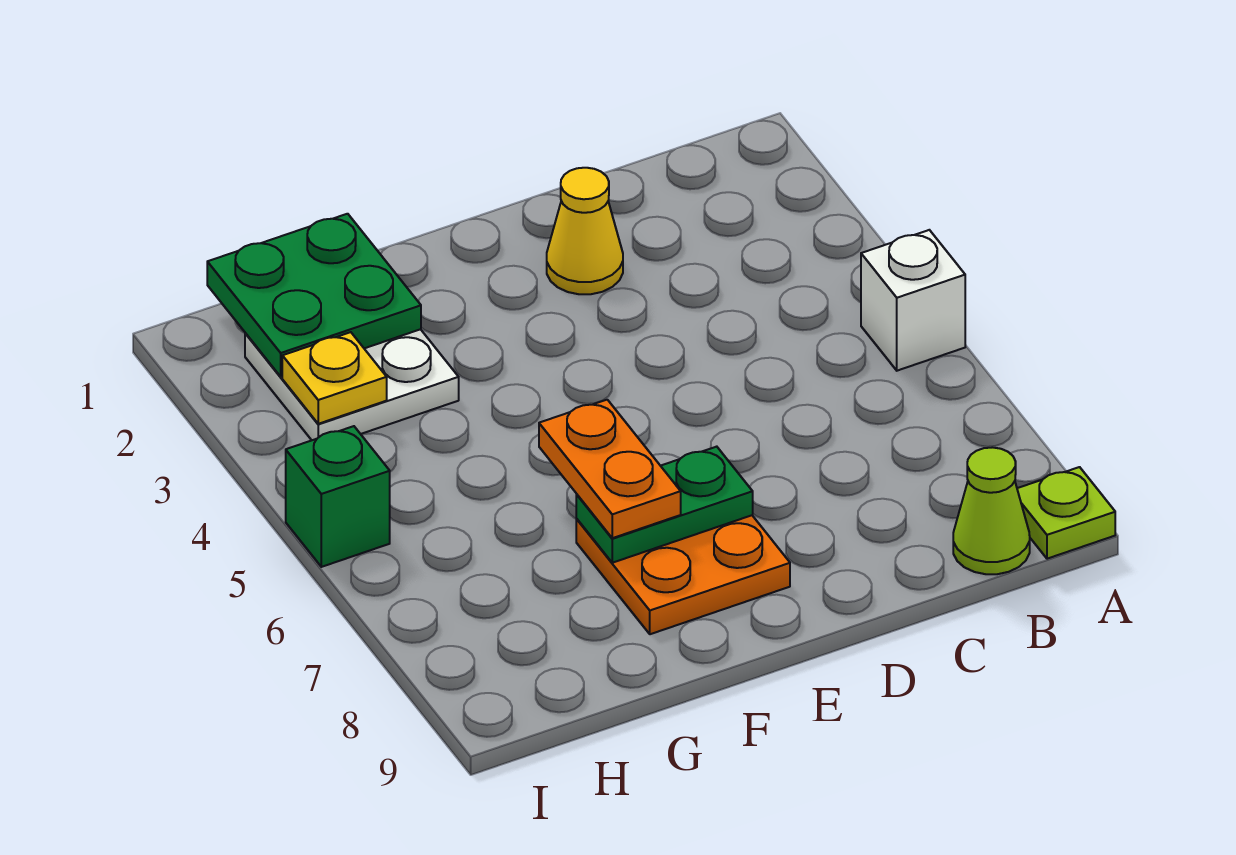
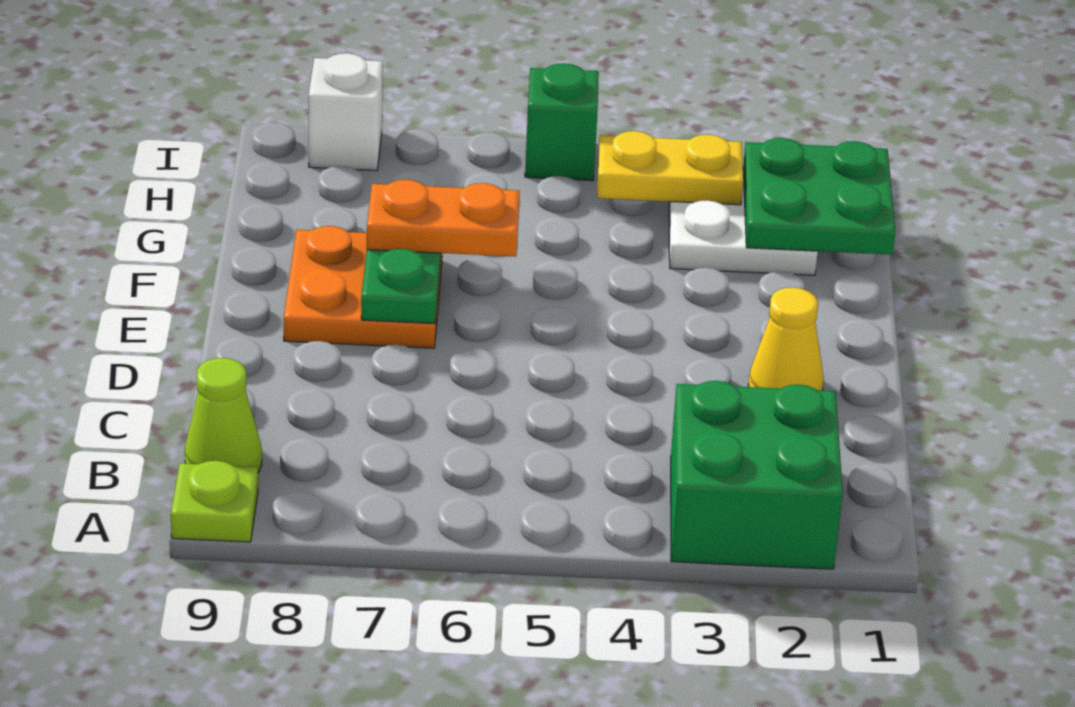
none -> green brick A2:B3 level 1
white brick A5 level 1 -> white brick I8 level 1
yellow plate H3 level 2 -> yellow plate H3:H4 level 2

